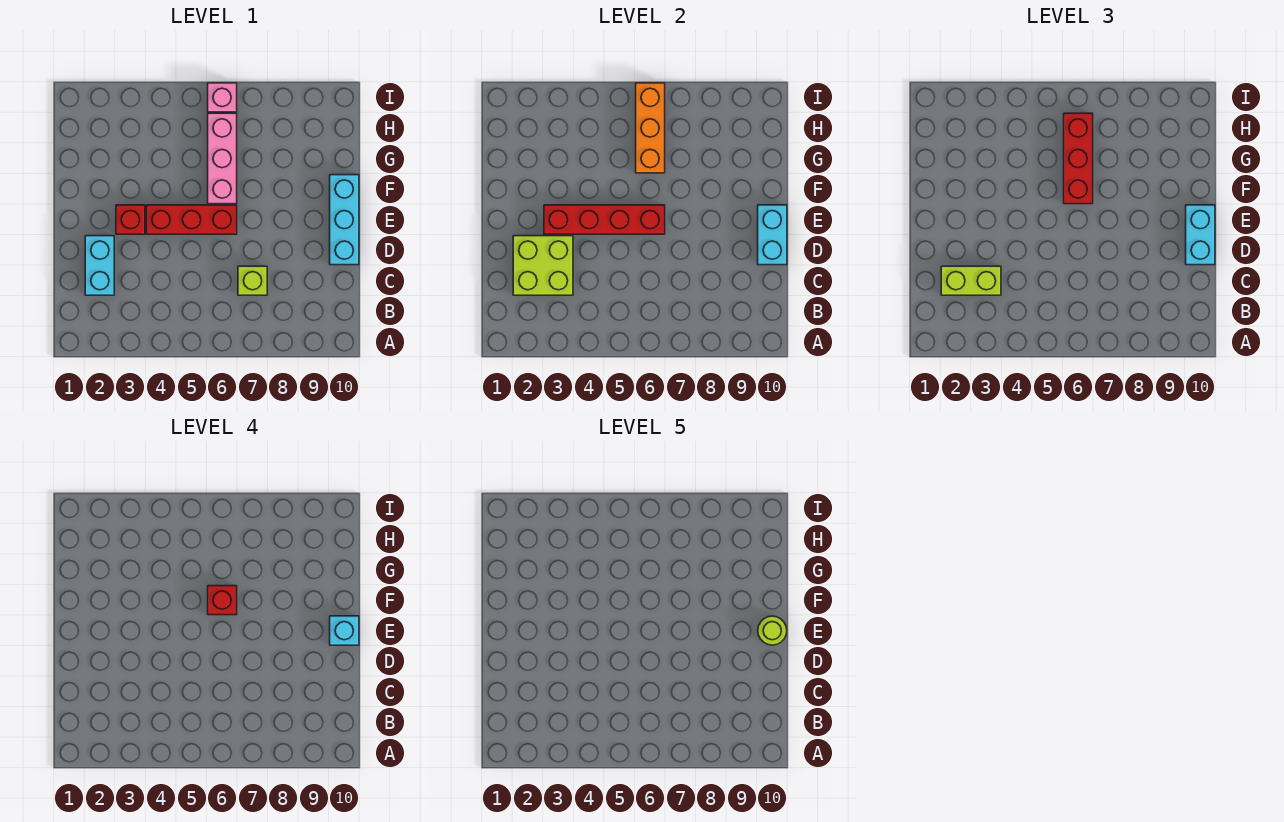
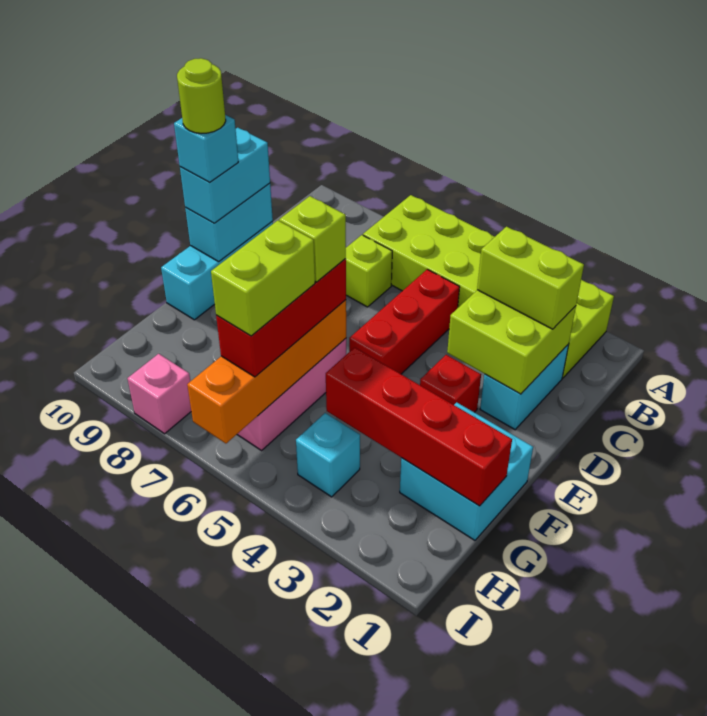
none -> lime brick A2:B7 level 1
red brick E3:E6 level 2 -> red brick G1:G4 level 2
red brick E4:E6 level 1 -> red brick C5:E5 level 1
none -> cyan brick F1:G2 level 1
red brick F6 level 4 -> lime brick F6 level 4
orange brick G6:I6 level 2 -> orange brick F6:I6 level 2
none -> lime brick G6:H6 level 4
none -> cyan brick H4 level 1
pink brick I6 level 1 -> pink brick I8 level 1

